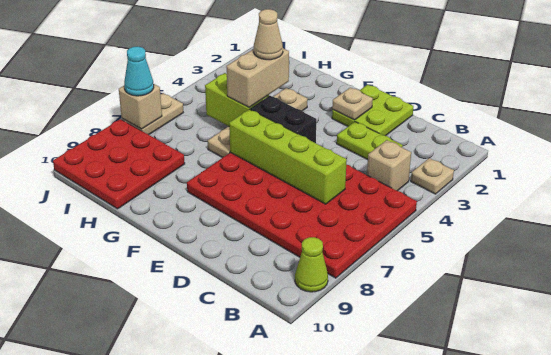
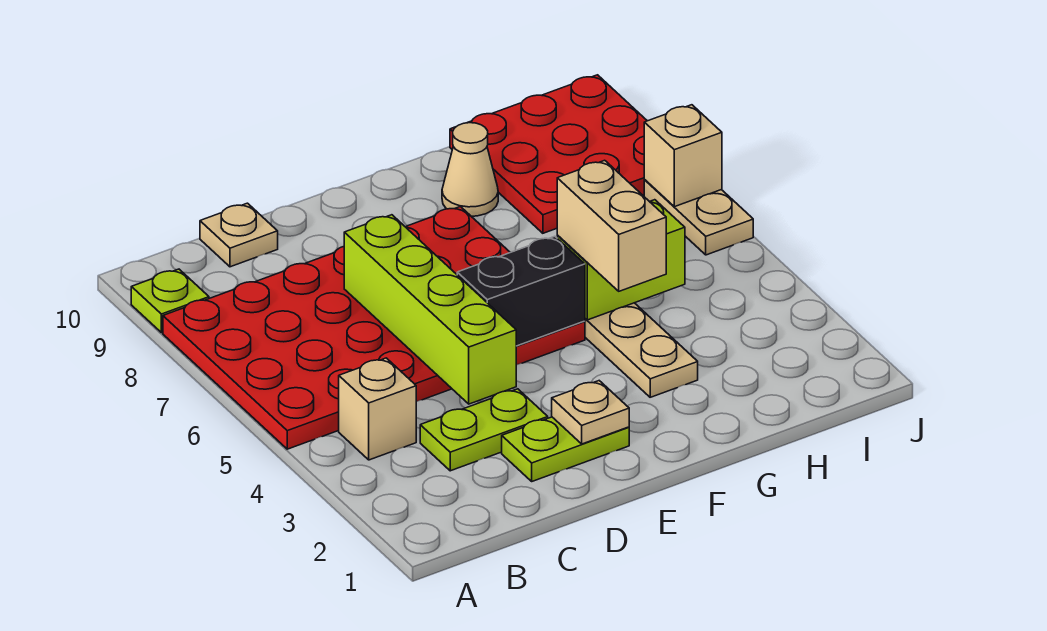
tan plate A3 level 1 -> tan plate C10 level 1
lime cone A9 level 1 -> lime plate A9 level 1
lime brick C6:F6 level 2 -> lime brick D4:D7 level 2
lime plate D1:E2 level 1 -> lime plate D2:E2 level 1
tan cone G4 level 4 -> tan cone G9 level 1
cyan cone J7 level 3 -> none

